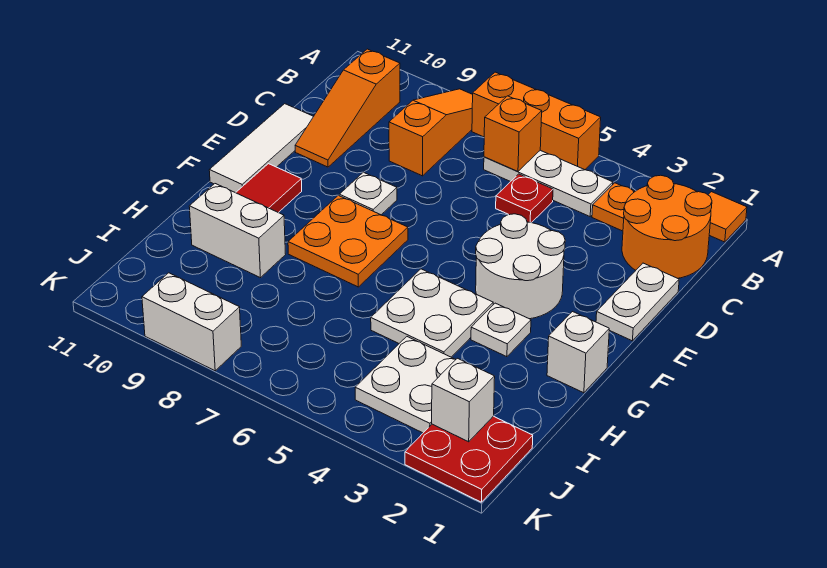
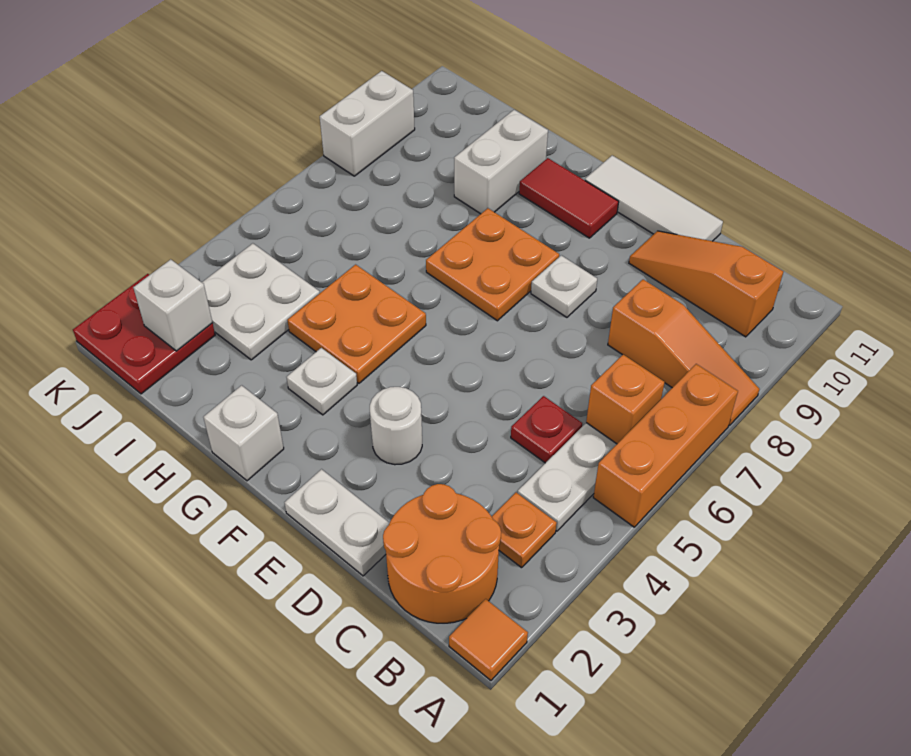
white round brick E3:F4 level 1 -> white round brick E3 level 1
white plate G4:H5 level 1 -> orange plate G4:H5 level 1

